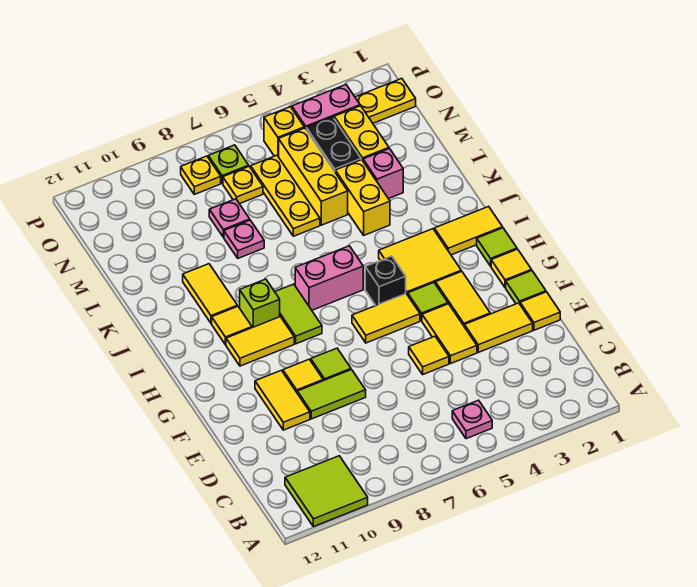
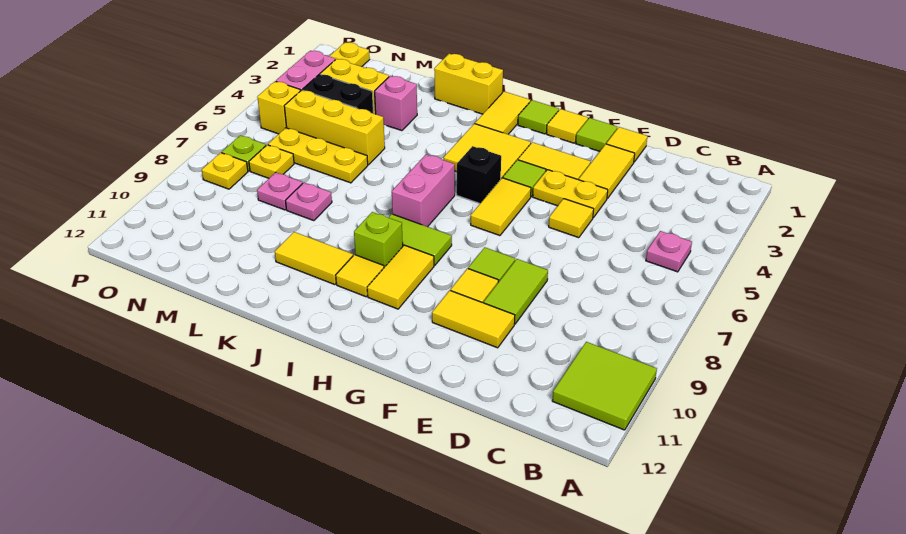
yellow tile E4:F4 level 1 -> yellow plate E4:F4 level 1
yellow brick K4:L4 level 1 -> yellow brick J1:K1 level 1

